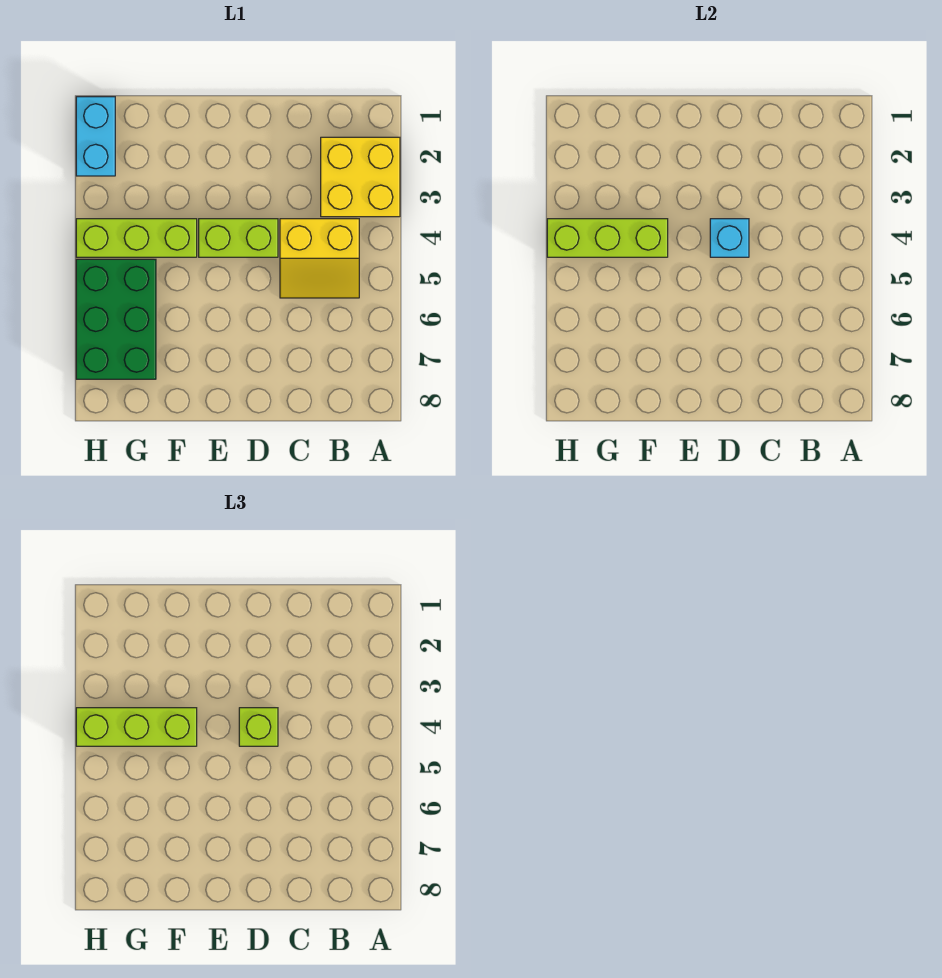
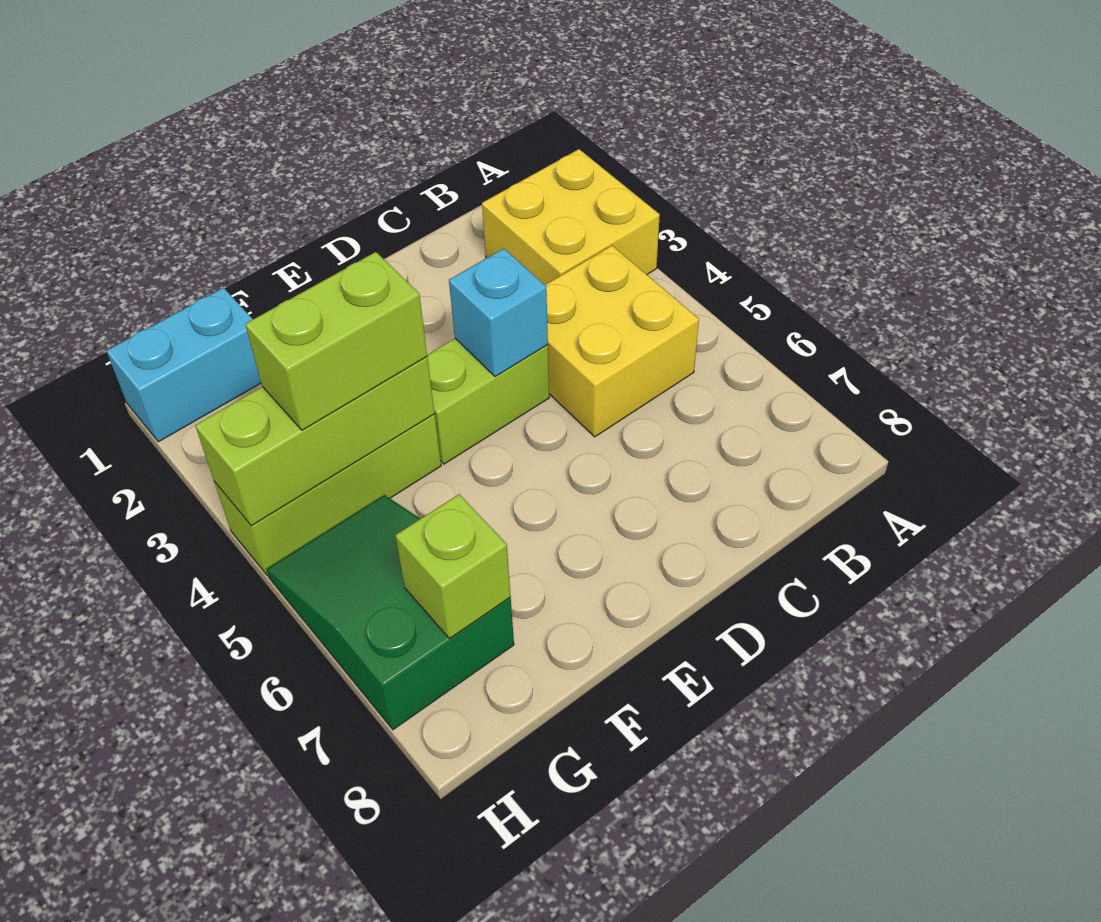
yellow slope B4:C5 level 1 top 4 -> yellow brick B4:C5 level 1
lime brick D4 level 3 -> lime brick G7 level 2
lime brick F4:H4 level 3 -> lime brick F4:G4 level 3
green brick G5:H7 level 1 -> green slope G5:H7 level 1 top 7
cyan brick H1:H2 level 1 -> cyan brick G1:H1 level 1

